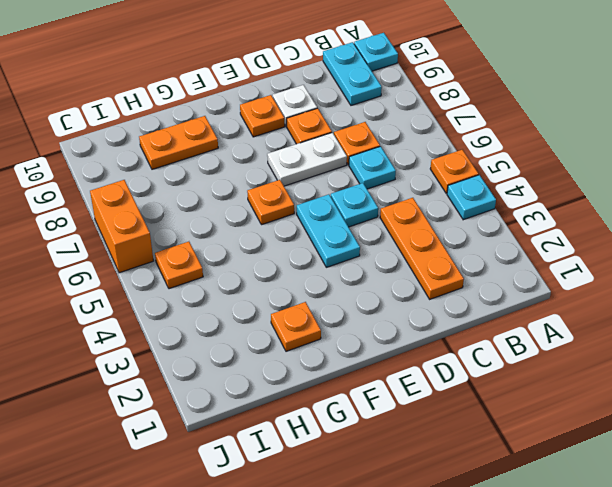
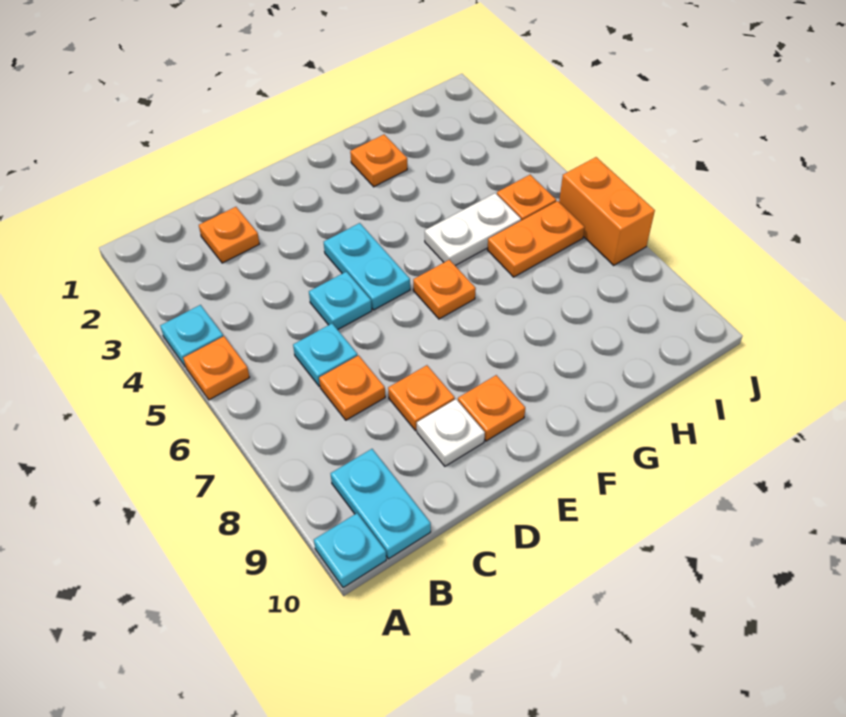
orange plate C2:C4 level 1 -> orange plate C2 level 1
white plate D7:E7 level 1 -> white plate G5:H5 level 1
orange plate G9:H9 level 1 -> orange plate H6:I6 level 1

